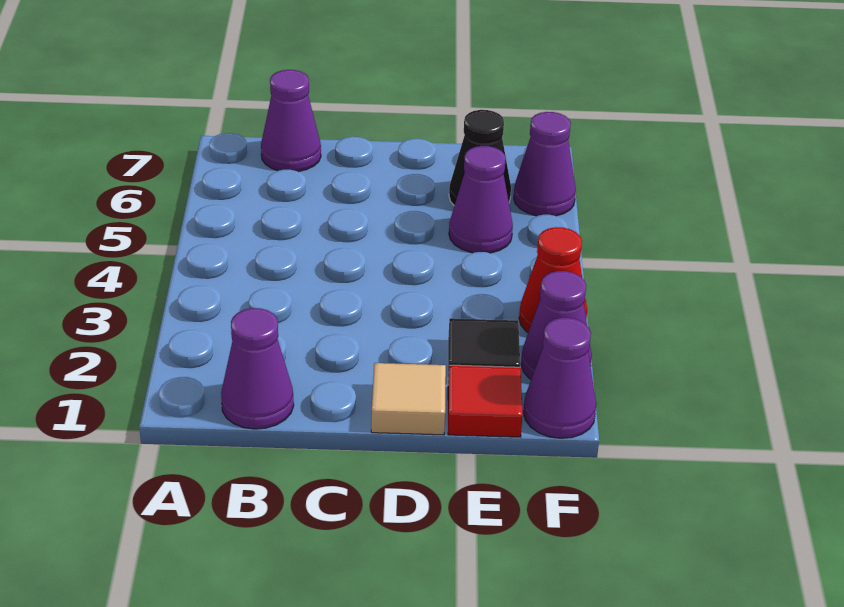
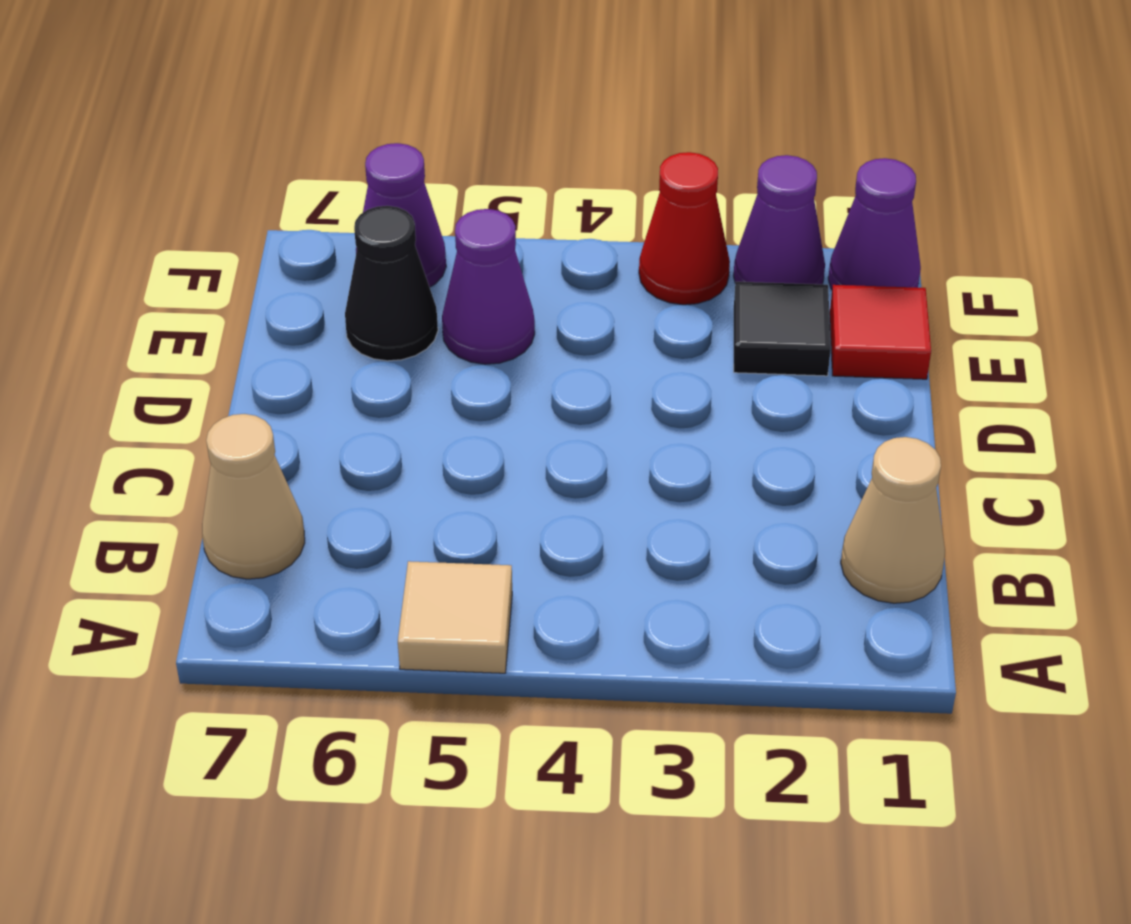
purple cone B1 level 1 -> tan cone B1 level 1
purple cone B7 level 1 -> tan cone B7 level 1
tan tile D1 level 1 -> tan tile A5 level 1

